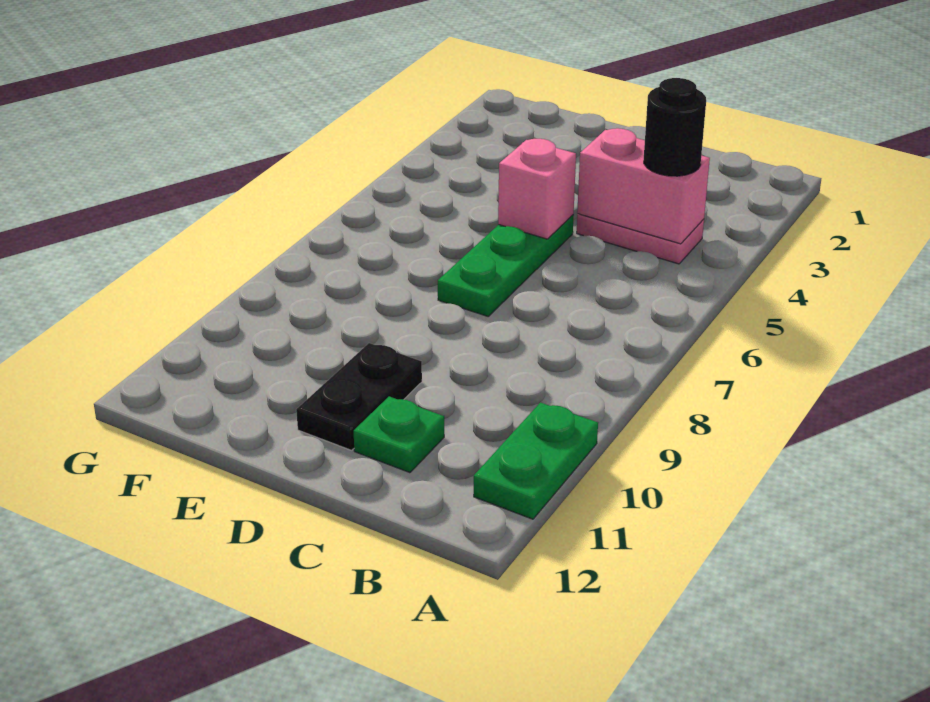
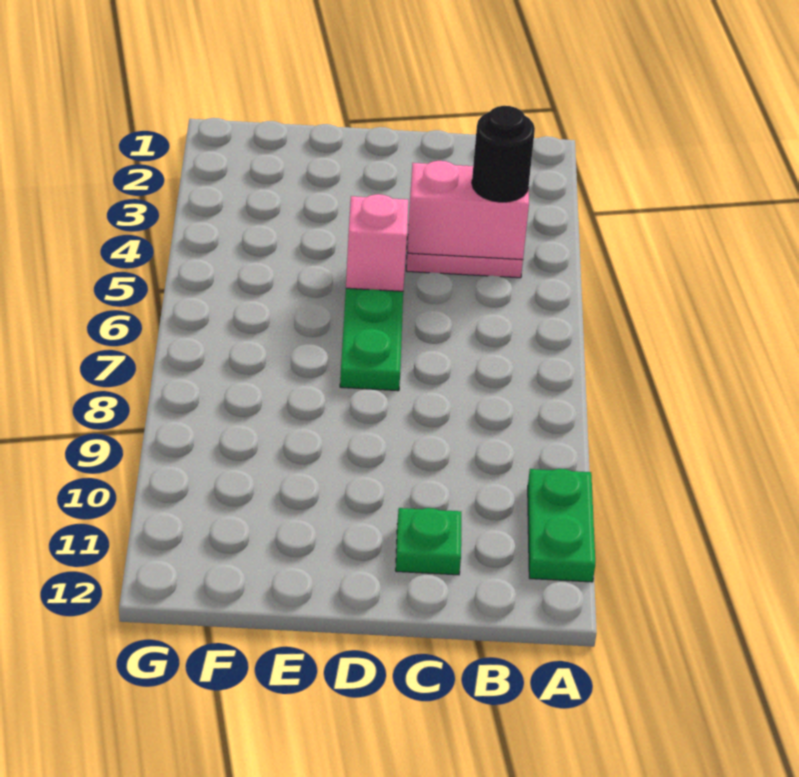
black plate D10:D11 level 1 -> none

